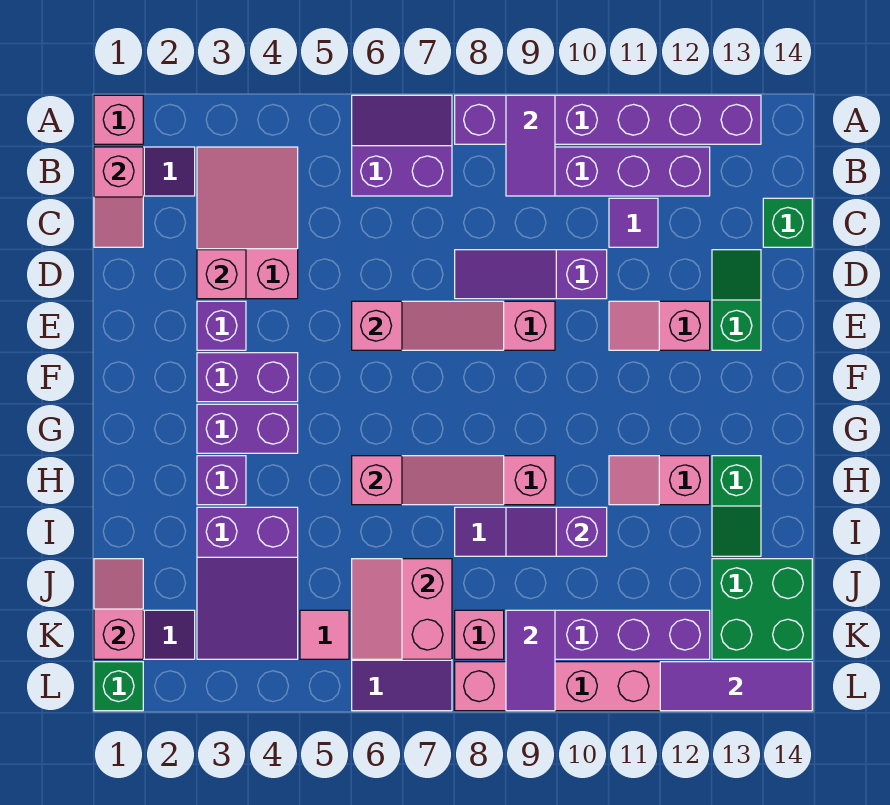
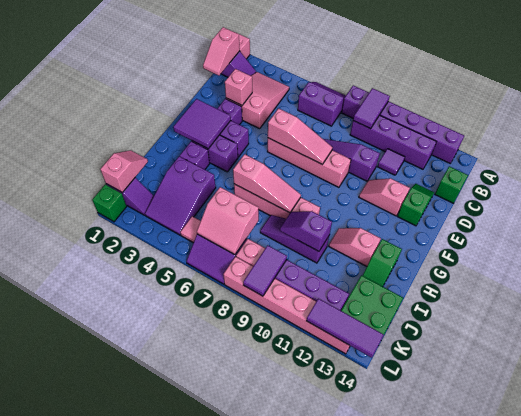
none -> purple tile F2:G3 level 2
pink slope J6:K7 level 2 top 7 -> pink slope J6:K7 level 2 top J

